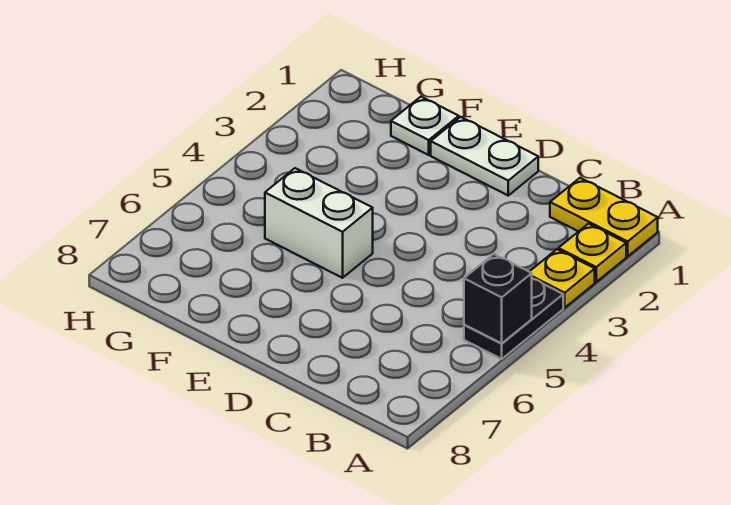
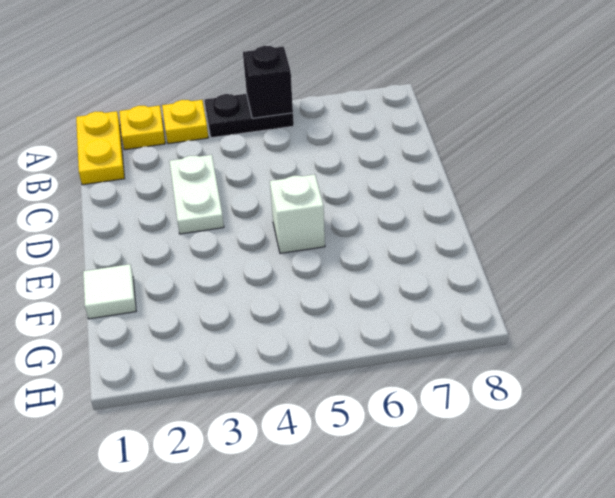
white plate D1:E1 level 1 -> white plate C3:D3 level 1
white brick E5:F5 level 1 -> white brick E5 level 1
white plate F1 level 1 -> white tile F1 level 1

